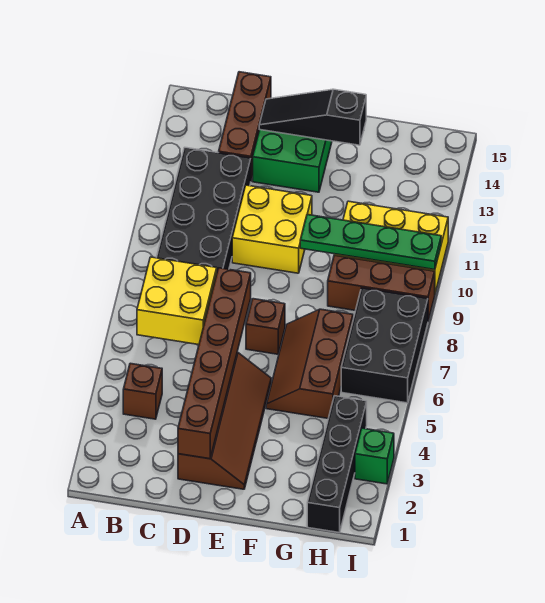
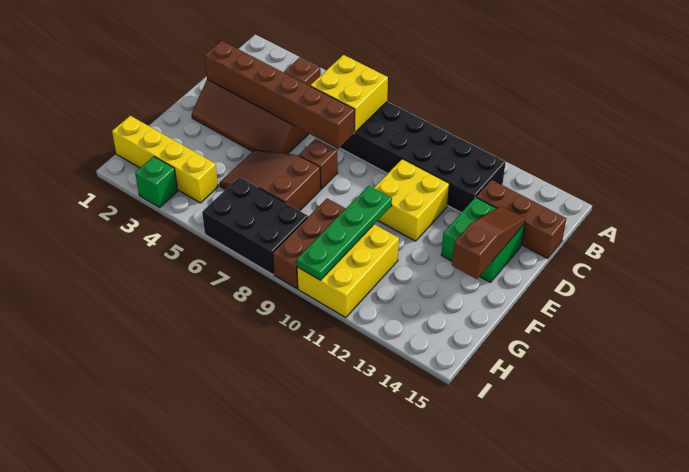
black slope D14:F14 level 2 top F -> brown slope D14:F14 level 2 top F
brown slope F5:G7 level 1 top G -> brown slope F5:G7 level 1 top 7
black brick H1:H4 level 1 -> yellow brick H1:H4 level 1

